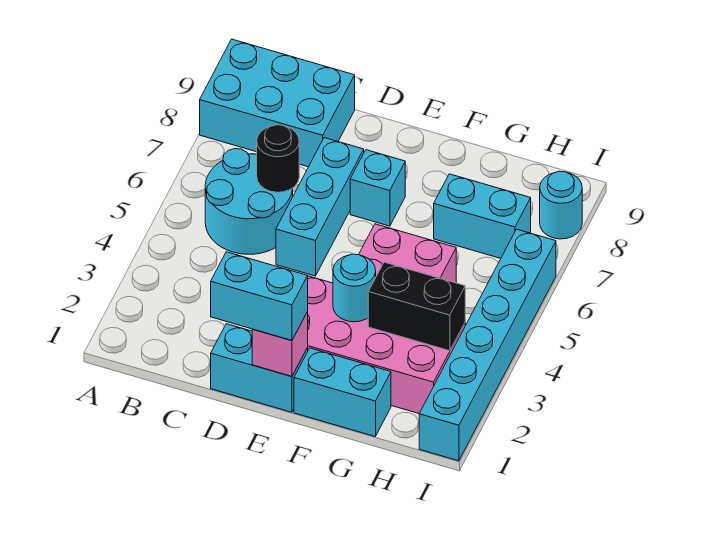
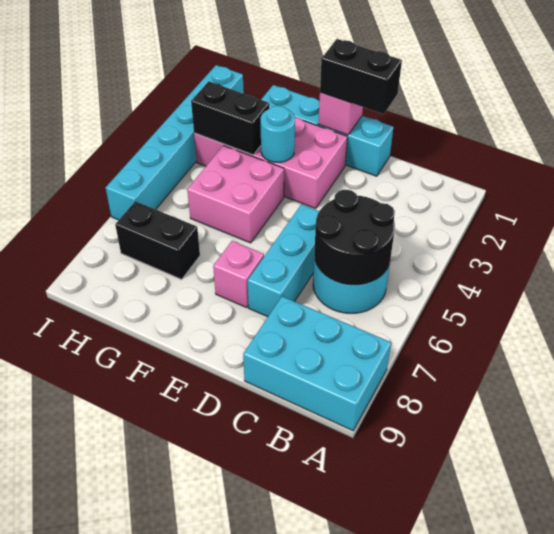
black round brick C6 level 2 -> black round brick B5:C6 level 2
cyan brick D1:E1 level 3 -> black brick D1:E1 level 3
cyan brick E7 level 1 -> pink brick E7 level 1
cyan brick G7:H7 level 1 -> black brick G7:H7 level 1
cyan round brick I8 level 1 -> none

